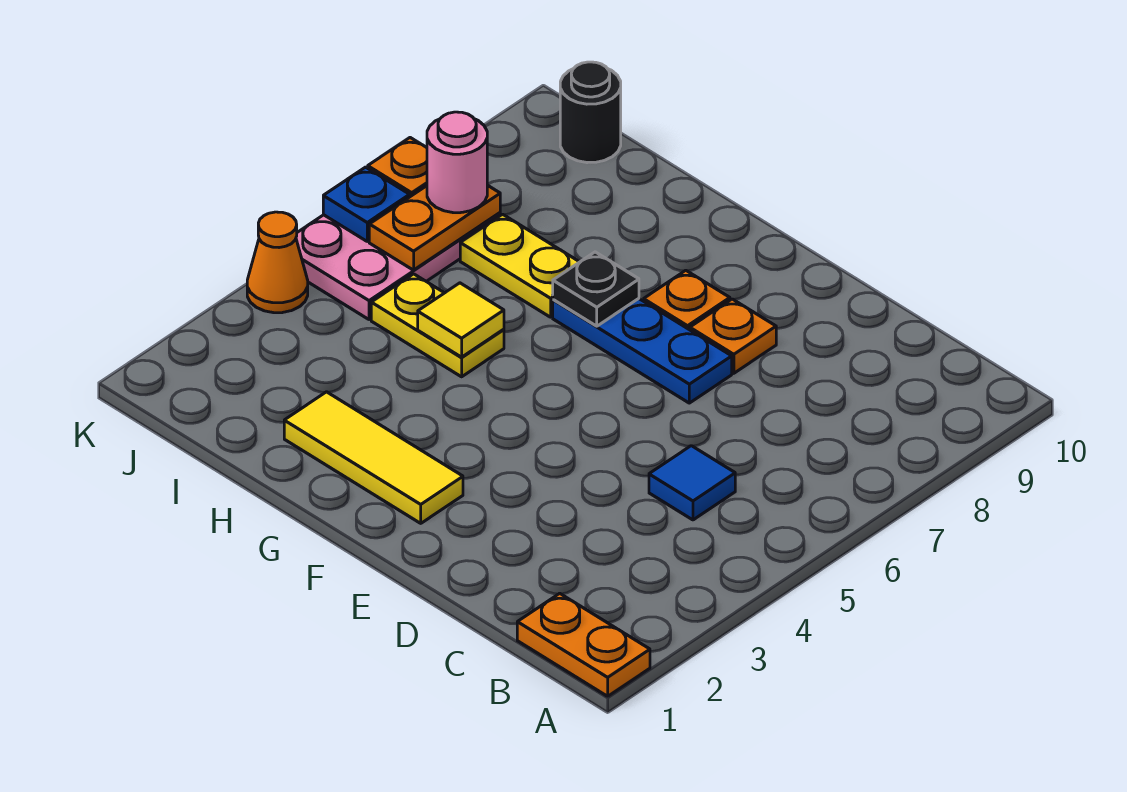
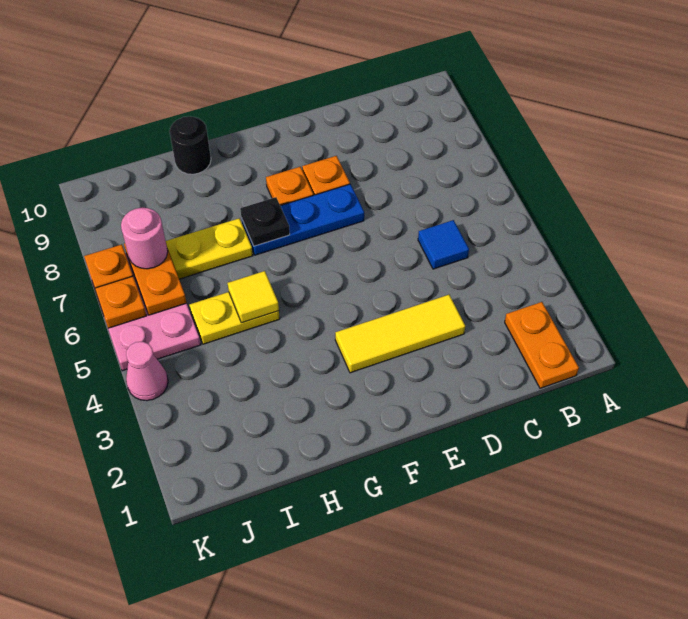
orange plate A1:B1 level 1 -> orange plate B1:B2 level 1
yellow tile F2:H2 level 1 -> yellow tile D3:F3 level 1
black round brick J10 level 1 -> black round brick H10 level 1
orange cone K4 level 1 -> pink cone K4 level 1
blue plate K6 level 2 -> orange plate K6 level 2

